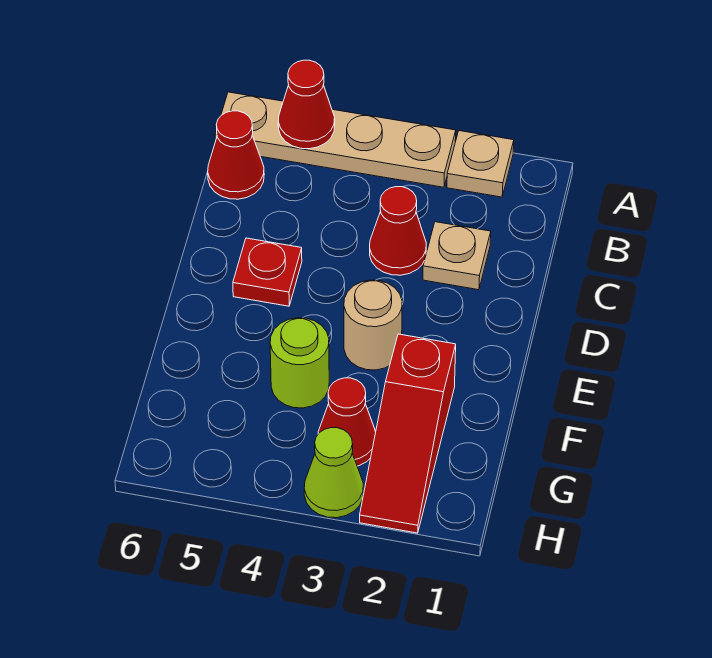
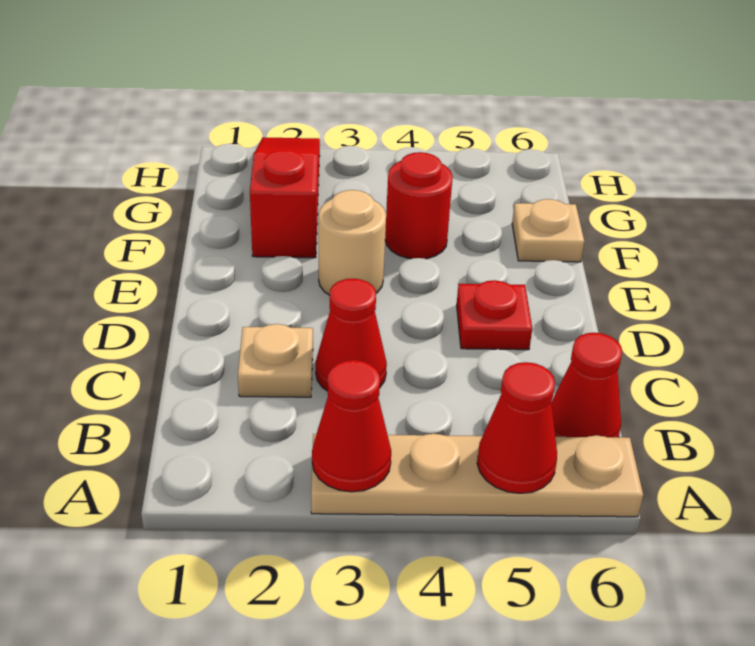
tan plate A2 level 1 -> tan plate F6 level 1
lime round brick F4 level 1 -> red round brick F4 level 1
red cone G3 level 1 -> red cone A3 level 2
lime cone H3 level 1 -> none

